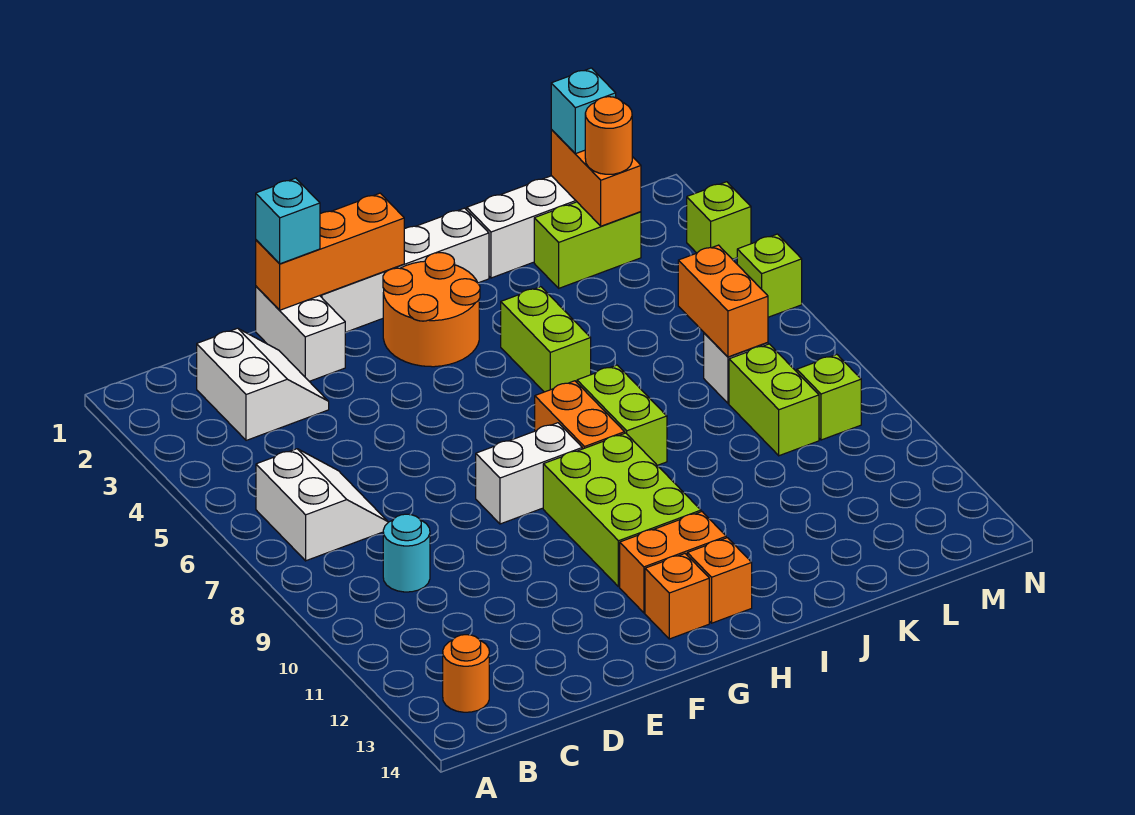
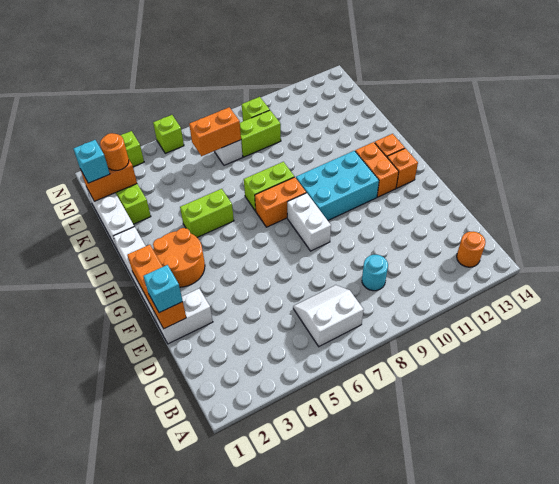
white slope C2:D3 level 1 top C -> none
lime brick G9:H11 level 1 -> cyan brick G9:H11 level 1

